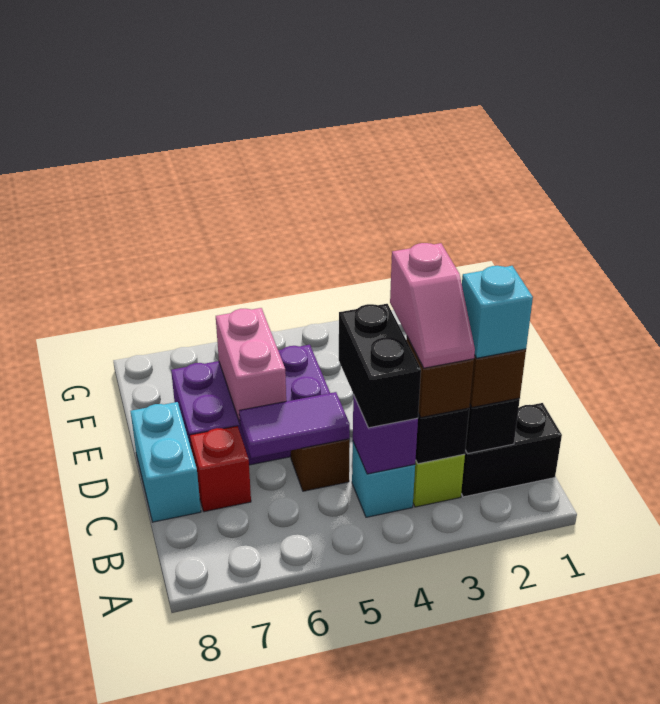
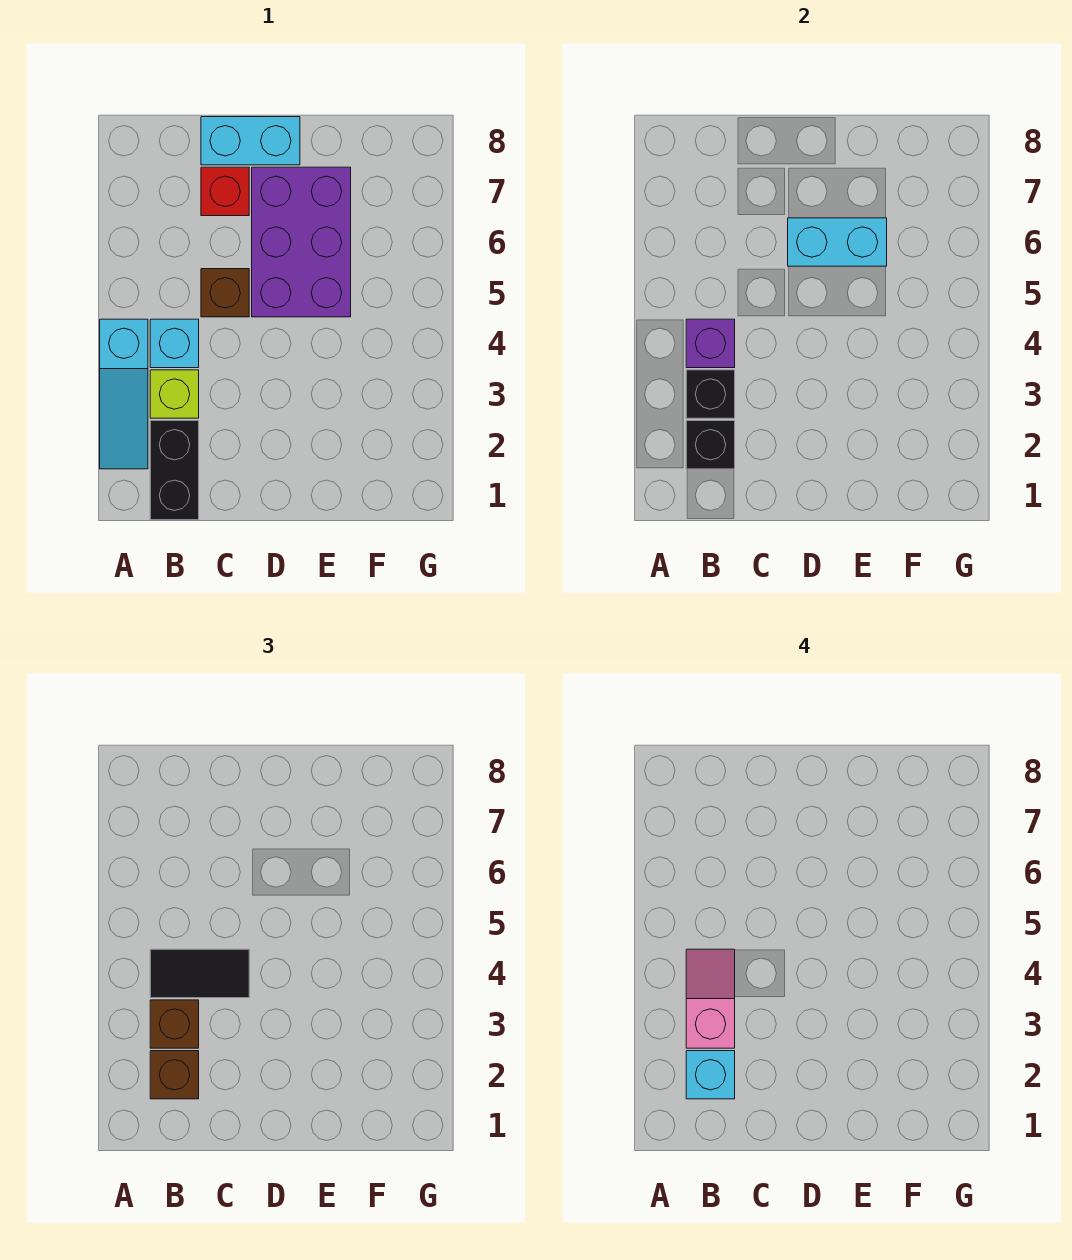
none -> cyan slope A2:A4 level 1 top 4
pink slope B3:C3 level 4 top C -> pink slope B3:B4 level 4 top 3
black brick B4:C4 level 3 -> black tile B4:C4 level 3
purple tile C5:C6 level 2 -> none
pink brick D6:E6 level 2 -> cyan brick D6:E6 level 2

